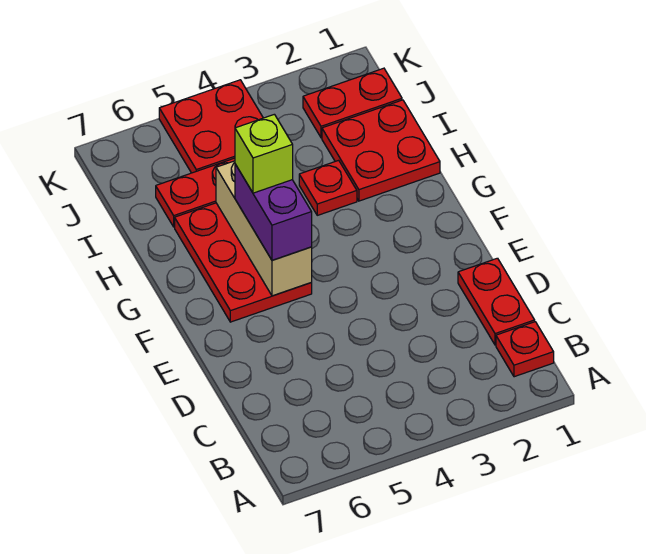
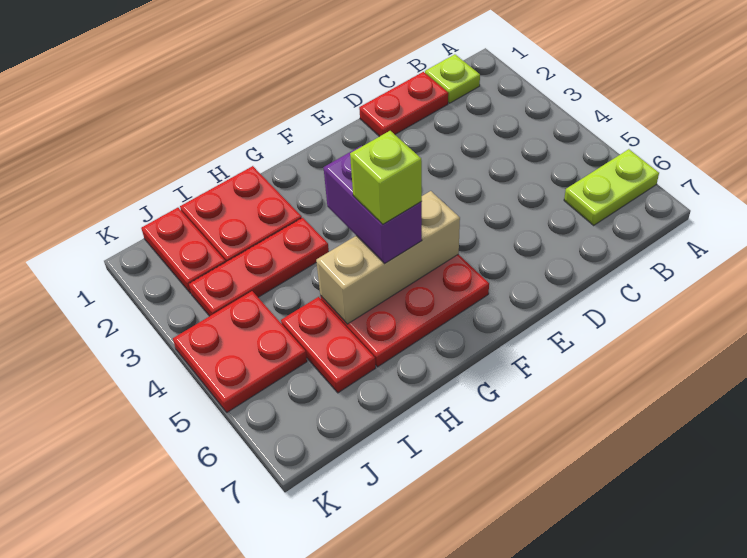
none -> lime plate A6:B6 level 1
red plate B1 level 1 -> lime plate B1 level 1
purple brick F5:G5 level 3 -> purple brick G4:G5 level 3
red plate H3 level 1 -> red plate H3:J3 level 1

